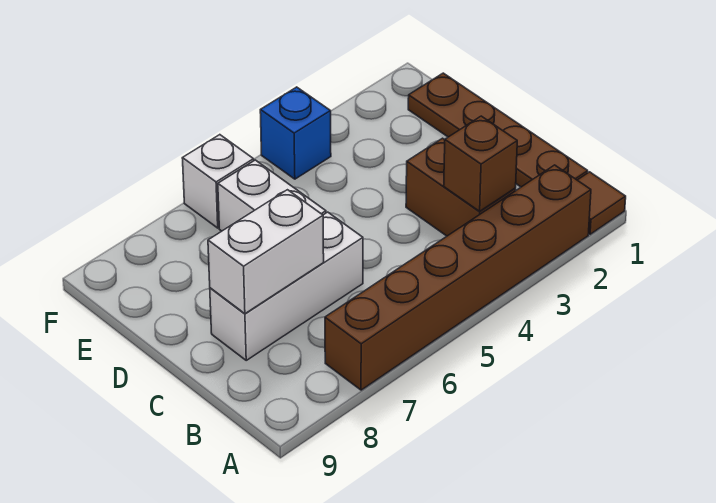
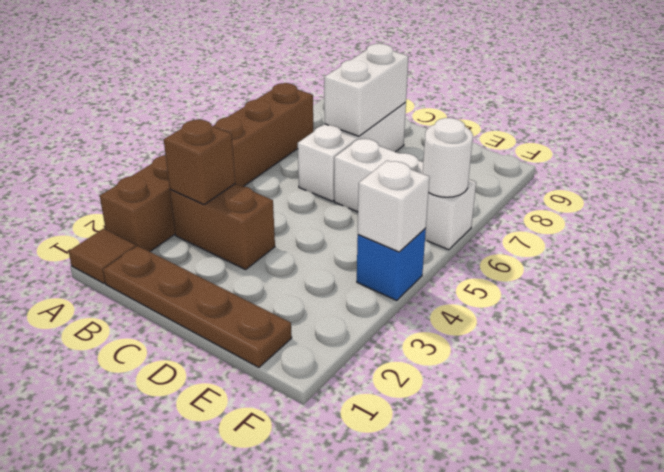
none -> white brick F4 level 2
none -> white round brick F6 level 2

